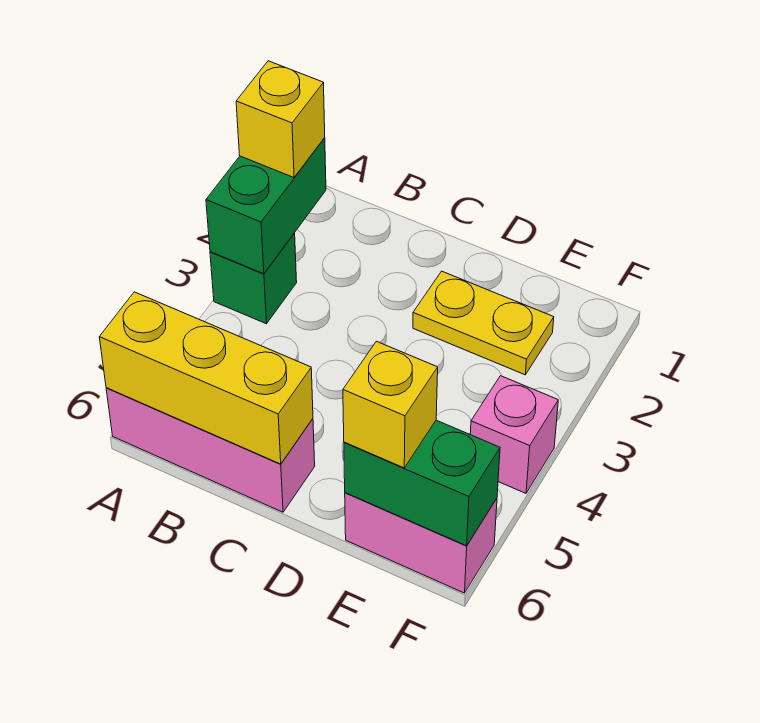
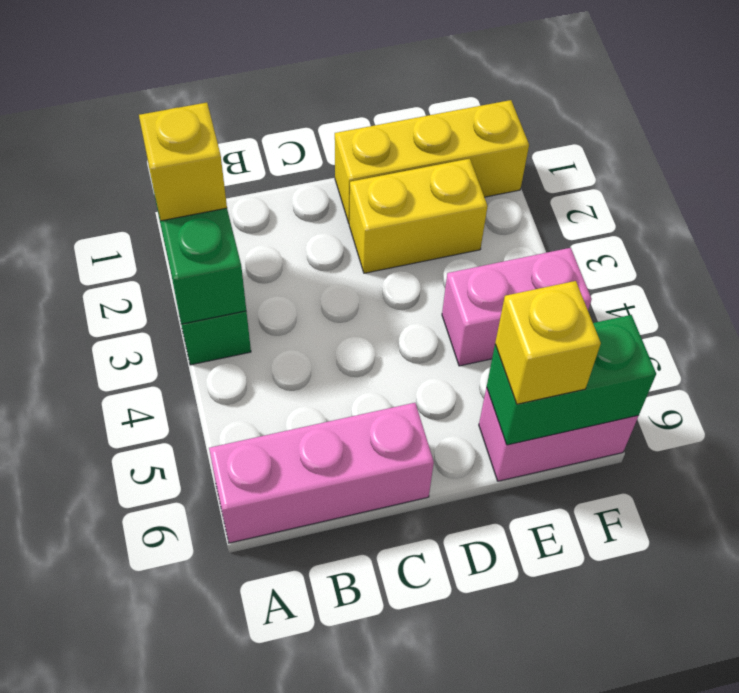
yellow brick A6:C6 level 2 -> yellow brick D1:F1 level 1
yellow plate D2:E2 level 1 -> yellow brick D2:E2 level 1
pink brick F4 level 1 -> pink brick E4:F4 level 1

